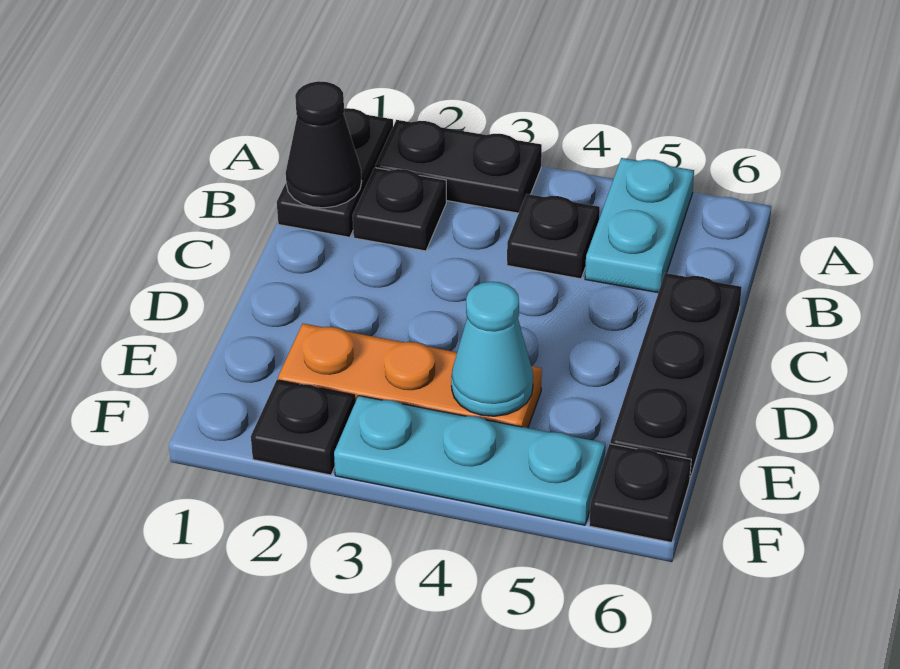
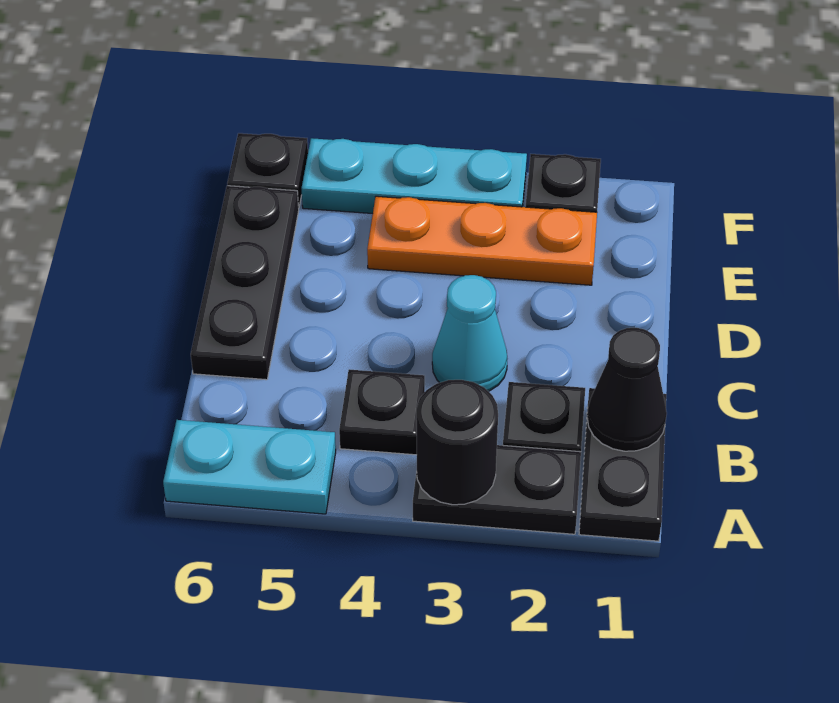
none -> black round brick A3 level 2
cyan plate A5:B5 level 1 -> cyan plate A5:A6 level 1
cyan cone E4 level 2 -> cyan cone C3 level 1

